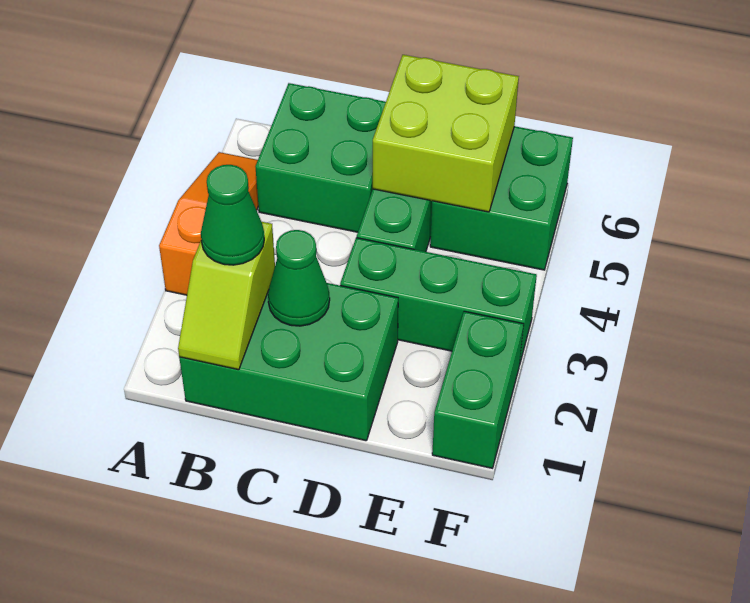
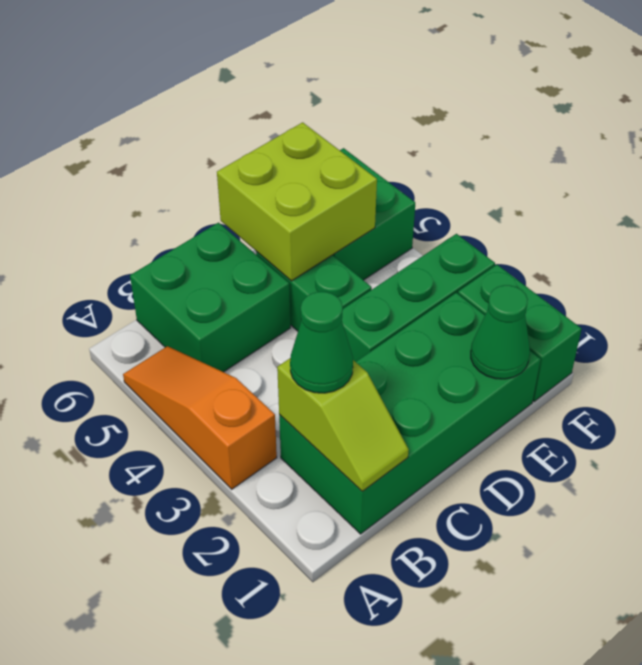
green brick B1:D2 level 1 -> green brick B1:E2 level 1
green cone C2 level 2 -> green cone E1 level 2

